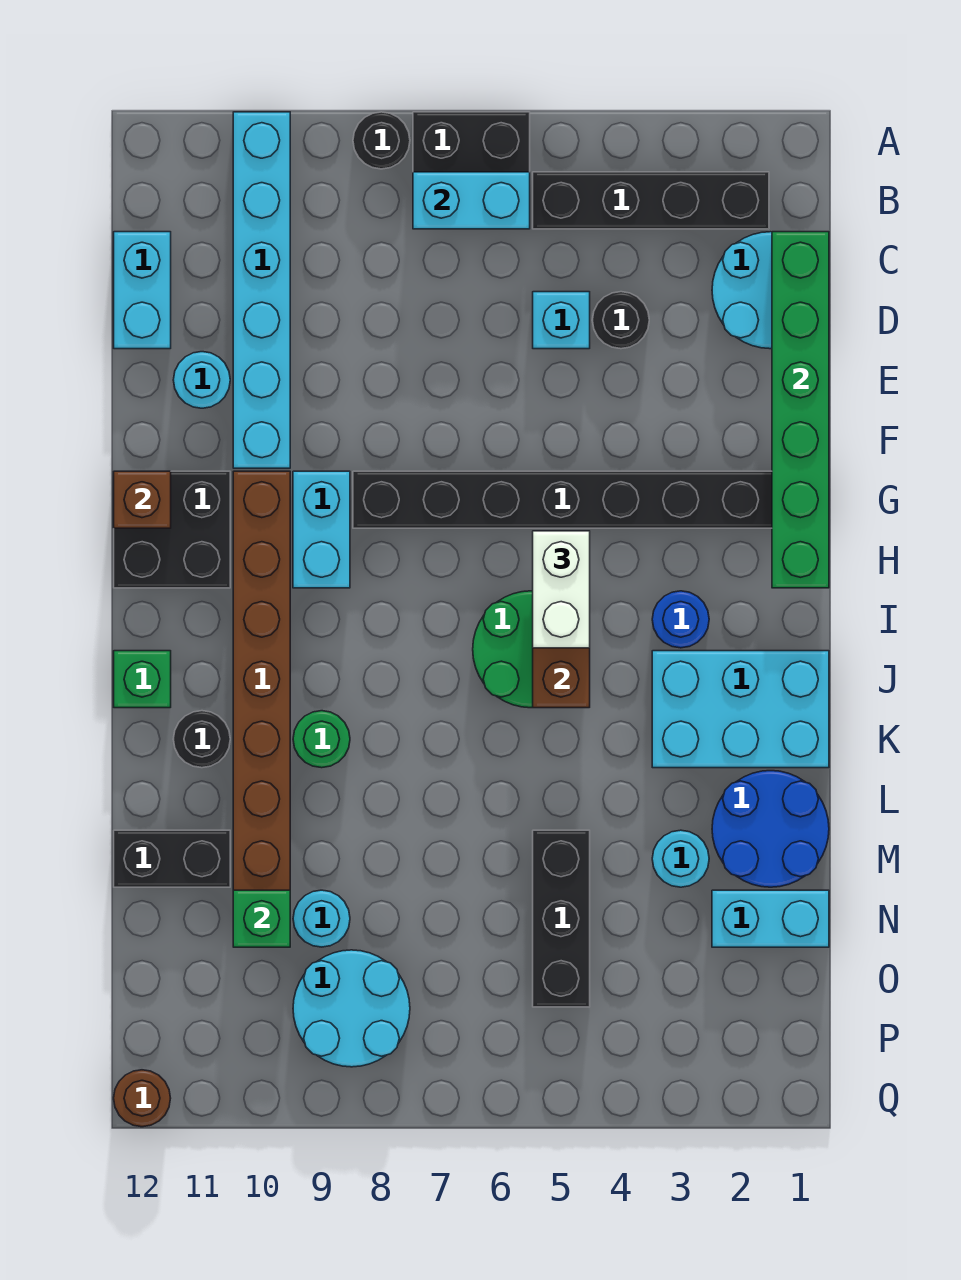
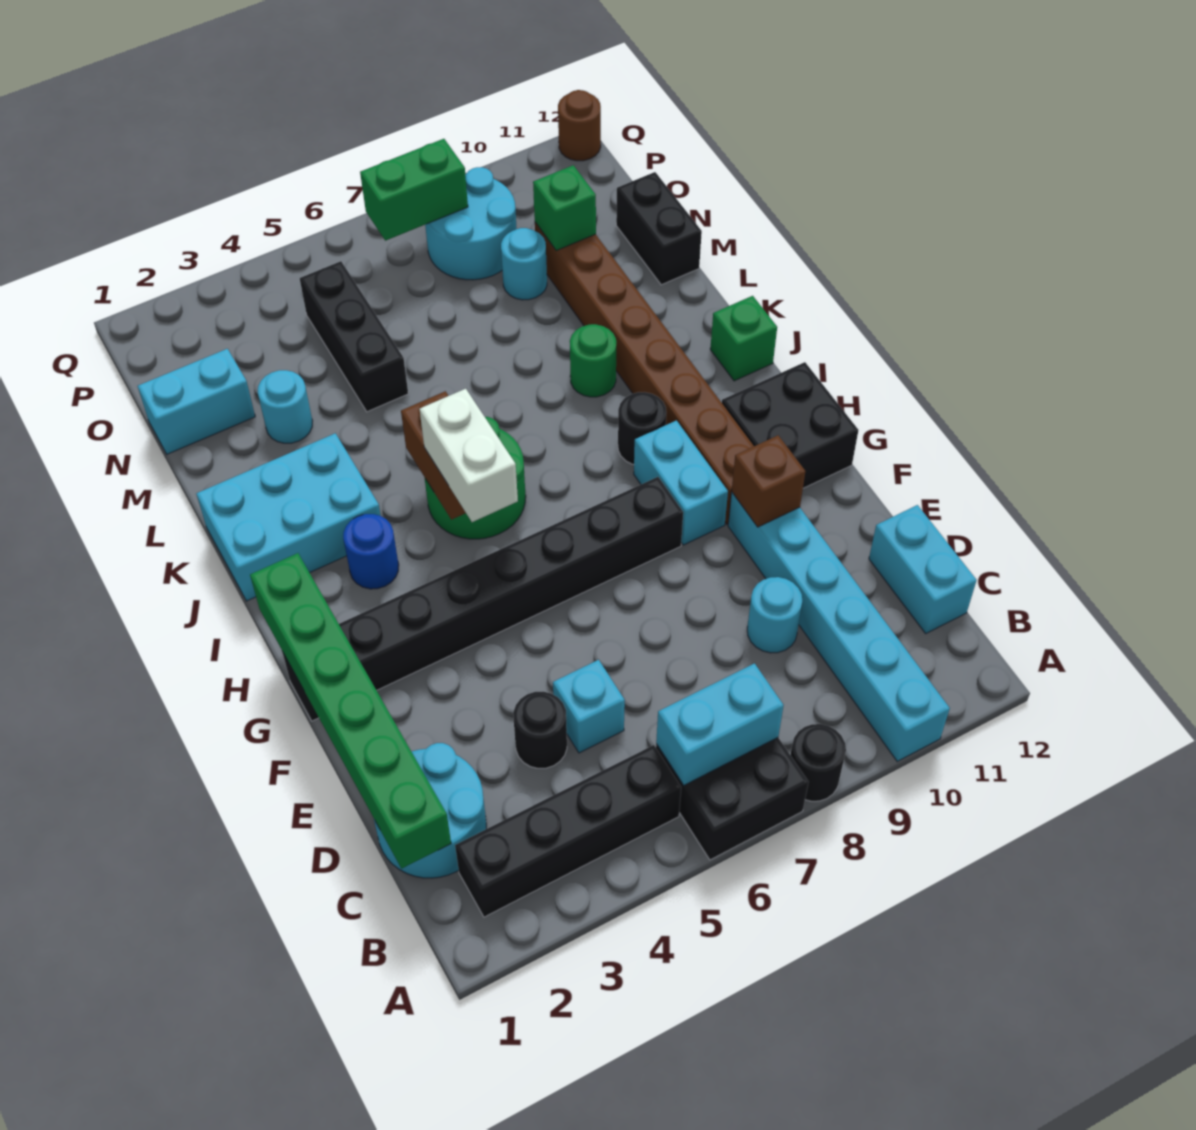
cyan round brick E11 level 1 -> cyan round brick D9 level 1
brown brick G12 level 2 -> brown brick F10 level 2
black round brick K11 level 1 -> black round brick I9 level 1
blue round brick L1:M2 level 1 -> none
black brick M11:M12 level 1 -> black brick M12:N12 level 1
none -> green brick P7:P8 level 2

